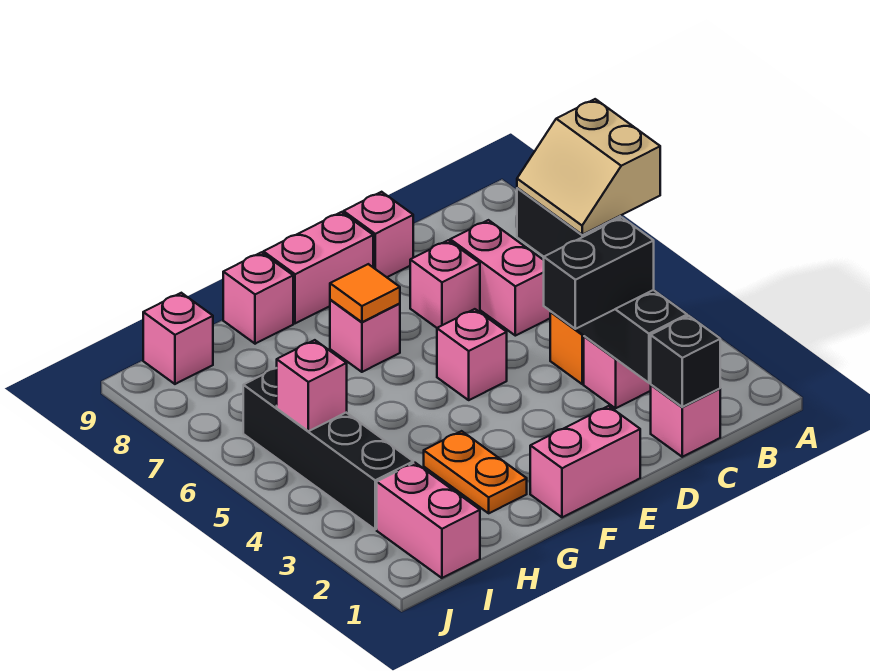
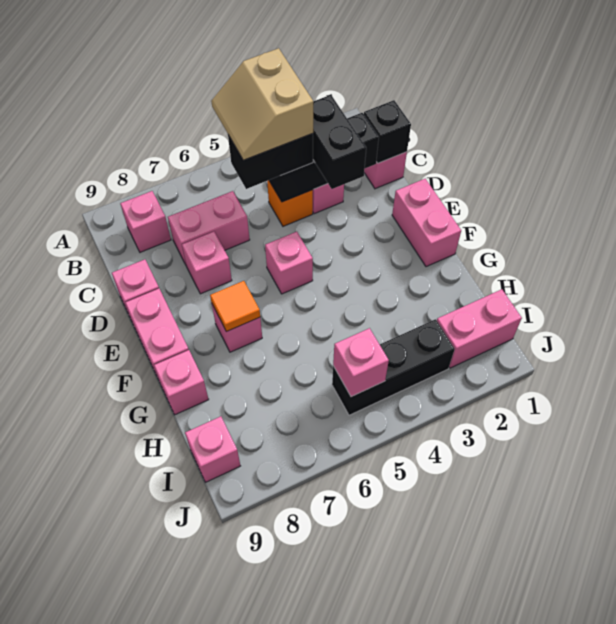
tan slope B4:C5 level 4 top B -> tan slope B4:C5 level 4 top 4
none -> pink brick B8 level 1
orange plate G2:G3 level 1 -> none
black brick I3:I6 level 1 -> black brick I3:I5 level 1

